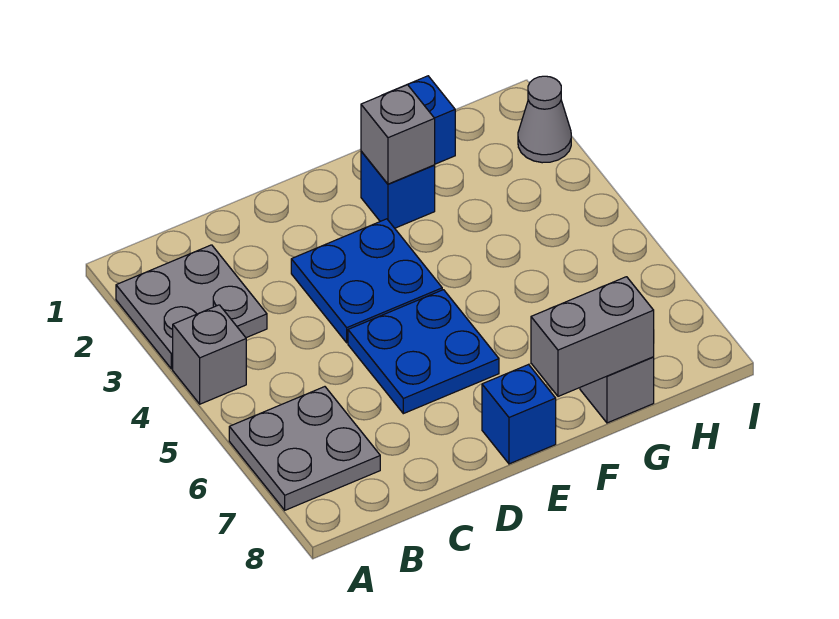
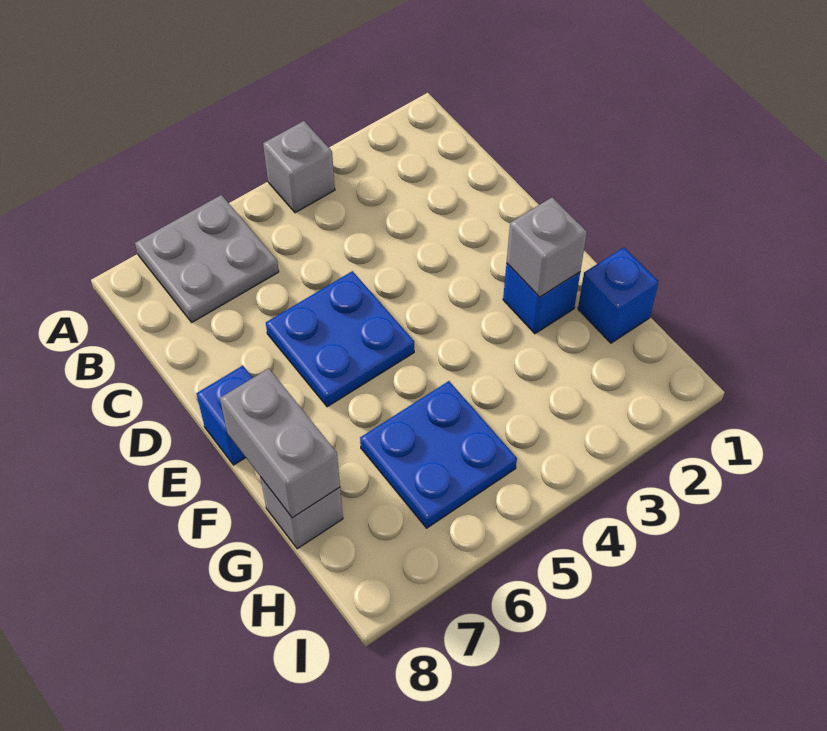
grey plate A2:B3 level 1 -> none
blue plate D3:E4 level 1 -> blue plate G5:H6 level 1
grey cone I2 level 1 -> none

